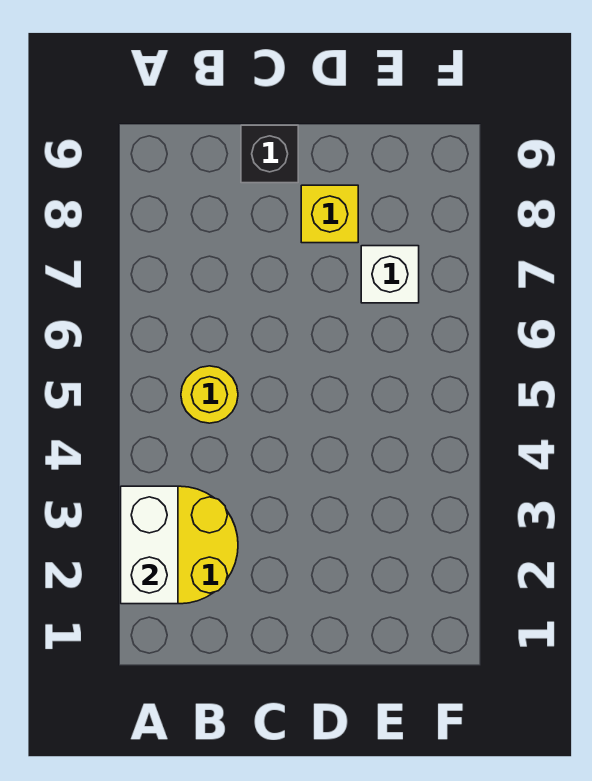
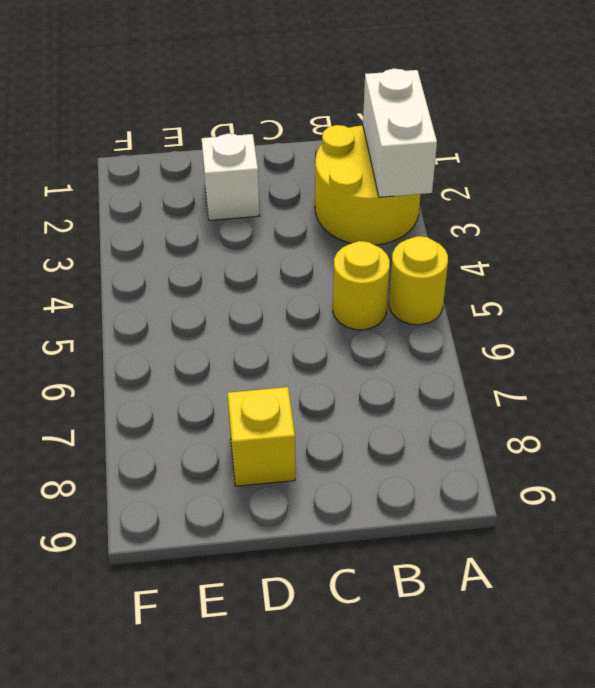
none -> yellow round brick A5 level 1
black brick C9 level 1 -> none
white brick E7 level 1 -> white brick D2 level 1

